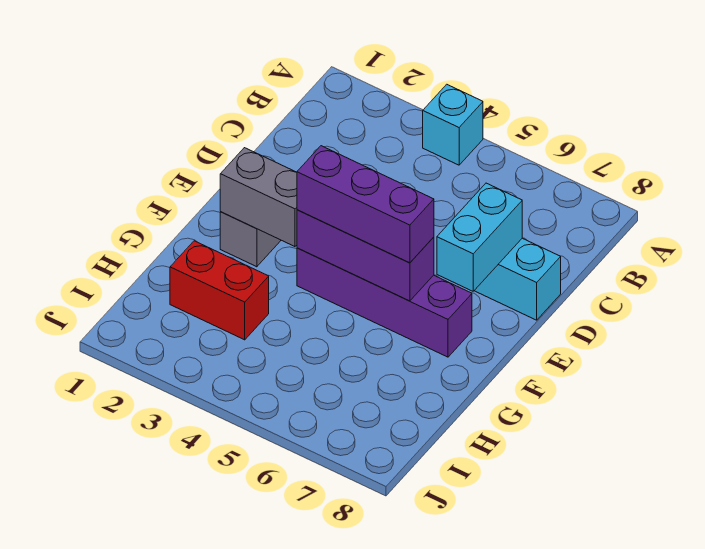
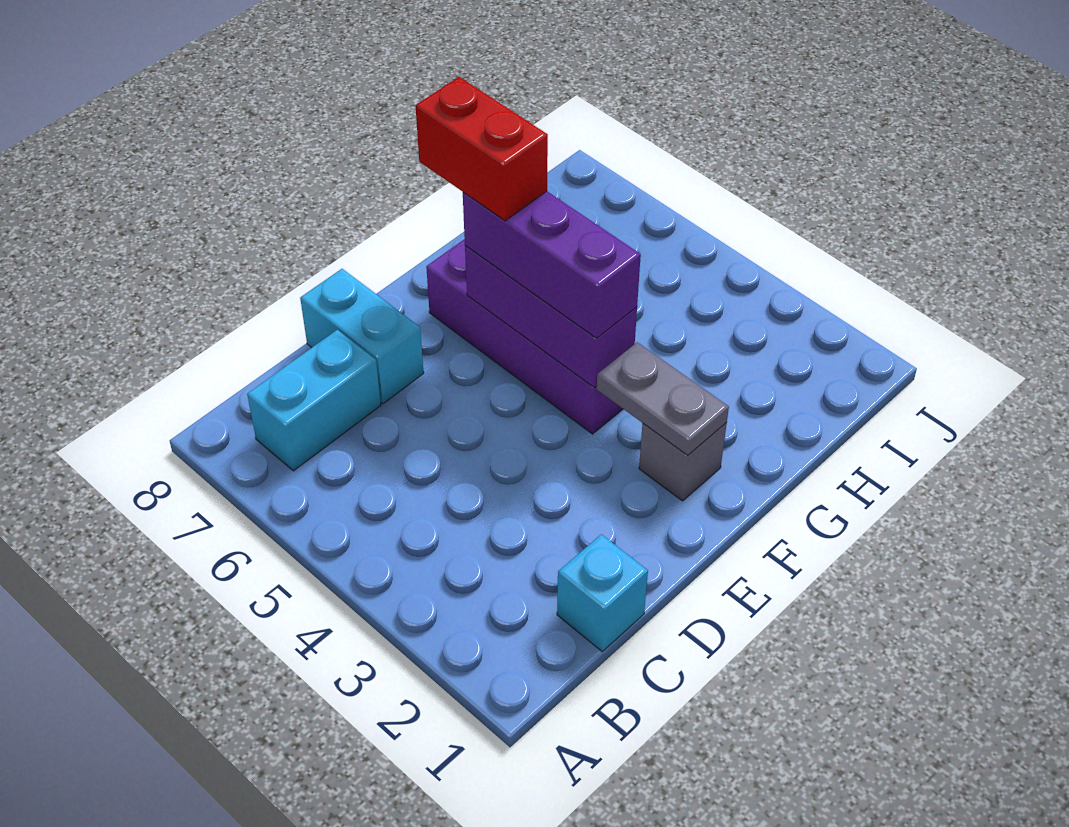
cyan brick A4 level 1 -> cyan brick C1 level 1
cyan brick D7:E7 level 2 -> cyan brick B7:C7 level 1
grey brick F2:F3 level 2 -> grey plate F2:F3 level 2
red brick H2:H3 level 1 -> red brick F6:F7 level 4

